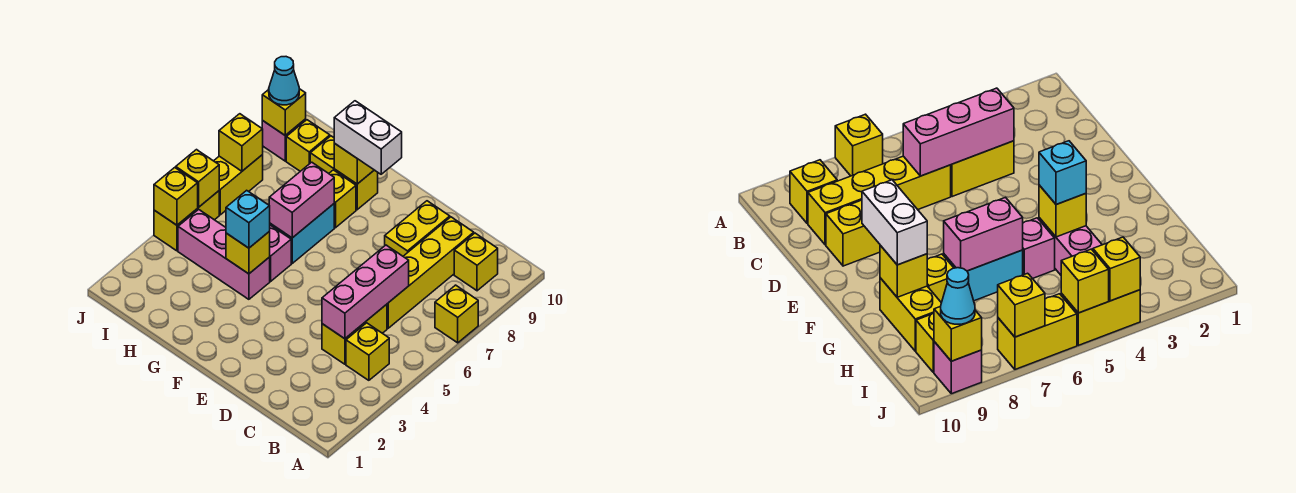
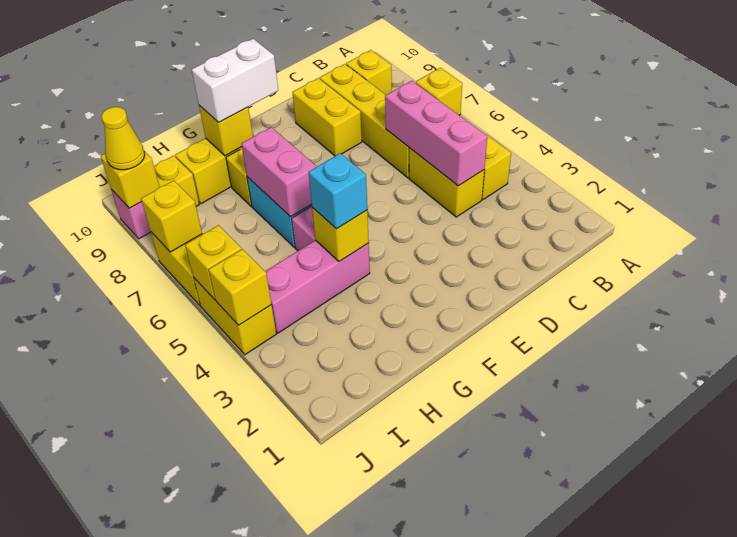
cyan cone J9 level 3 -> yellow cone J9 level 3

